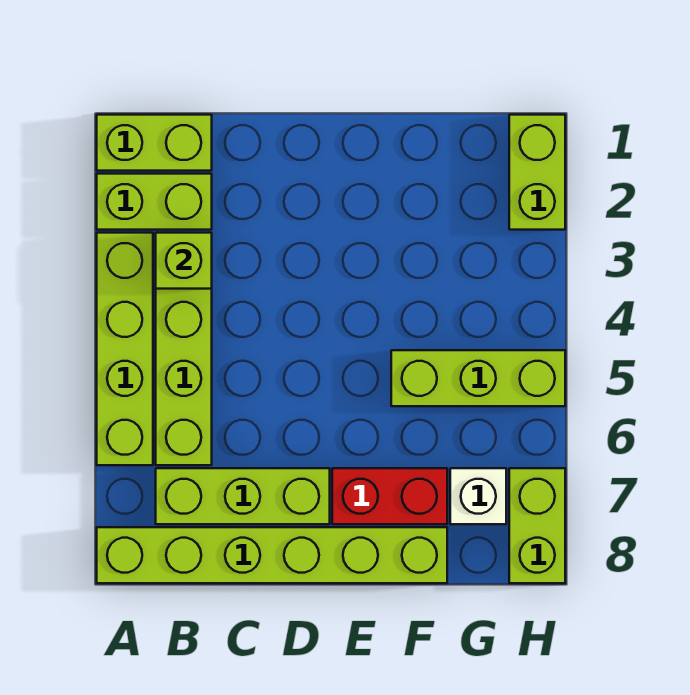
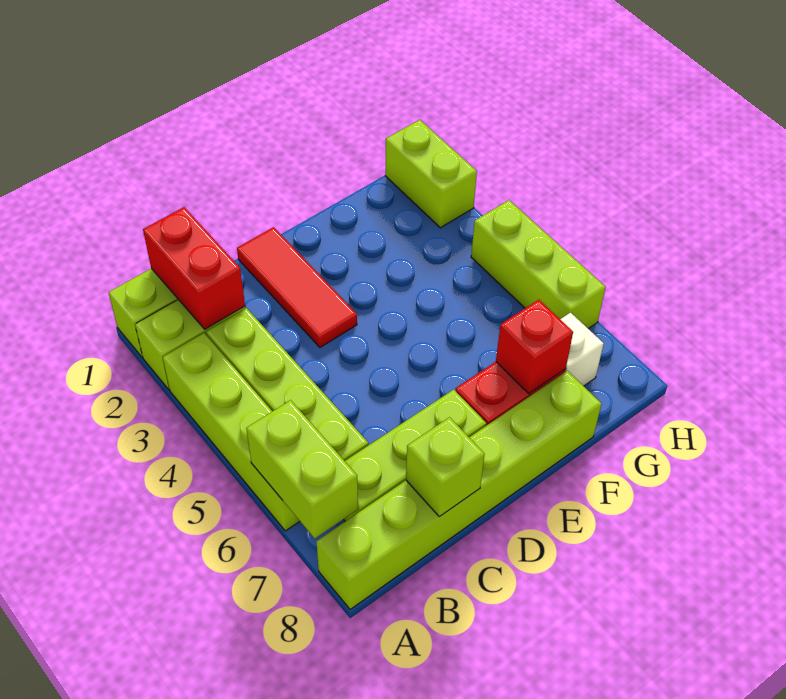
none -> red brick B1:B2 level 2
lime brick B3 level 2 -> lime brick C8 level 2
none -> red tile D1:D3 level 1
lime brick F5:H5 level 1 -> lime brick H4:H6 level 1
none -> red brick F7 level 2
lime brick H7:H8 level 1 -> lime brick A6:A7 level 2

